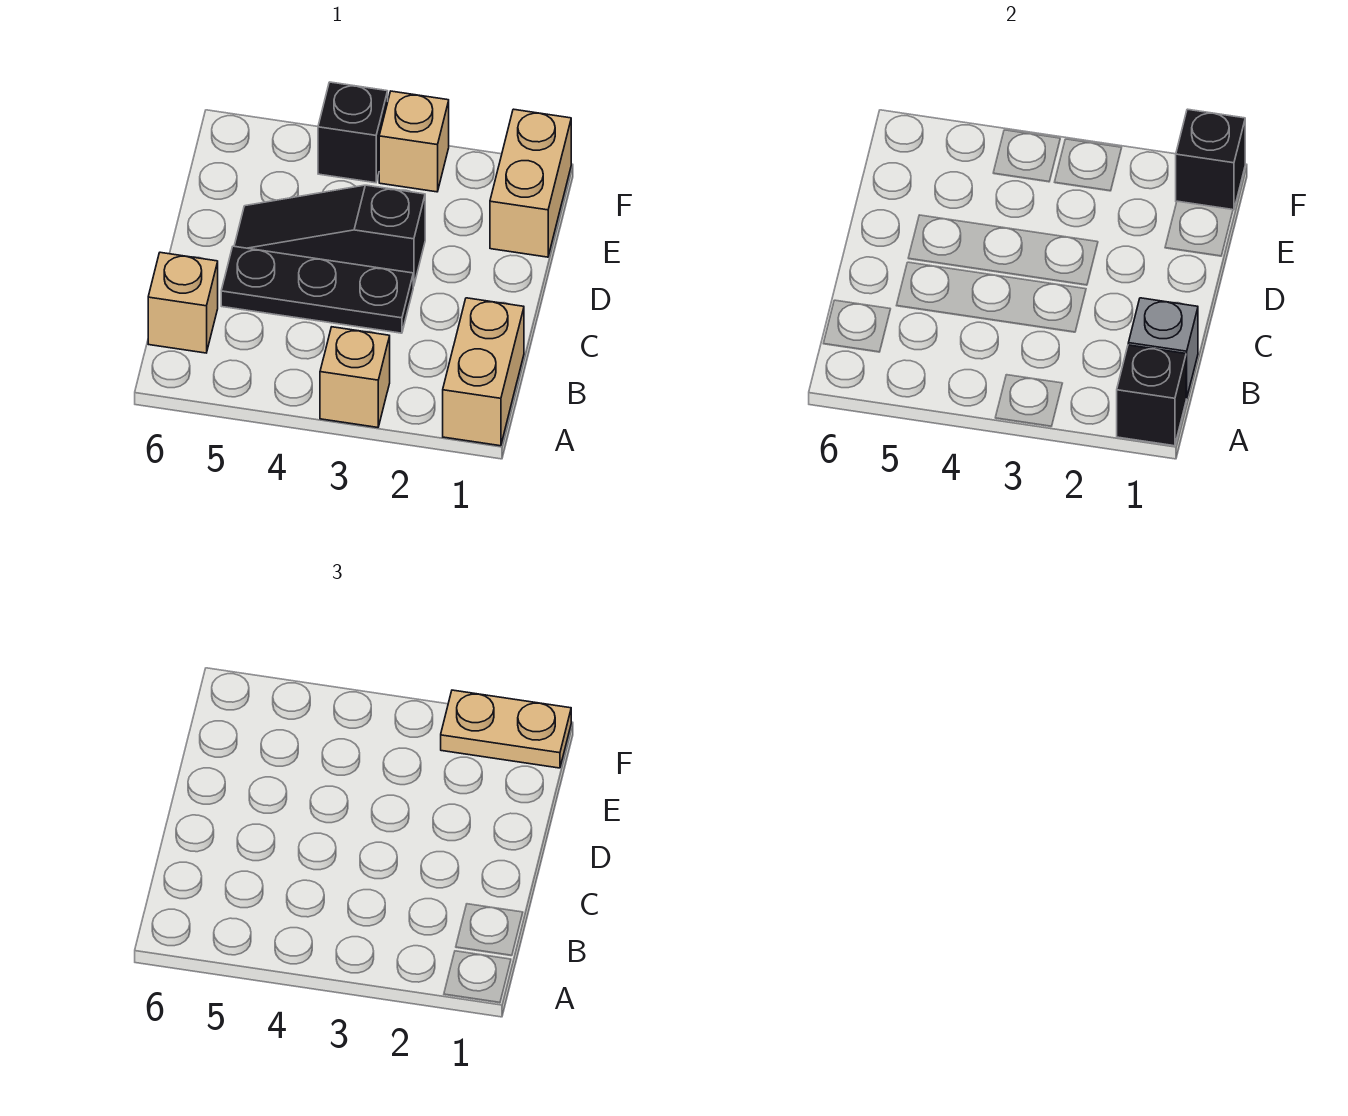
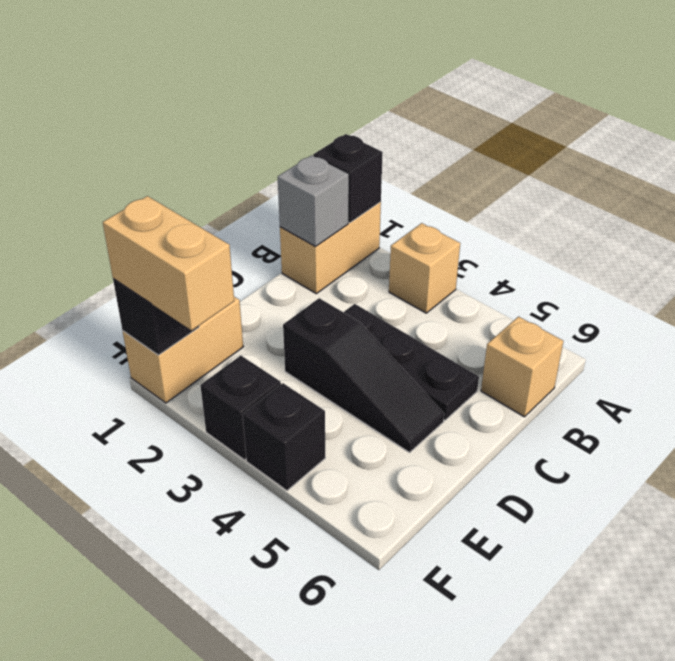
tan plate F1:F2 level 3 -> tan brick F1:F2 level 3
tan brick F3 level 1 -> black brick F3 level 1

